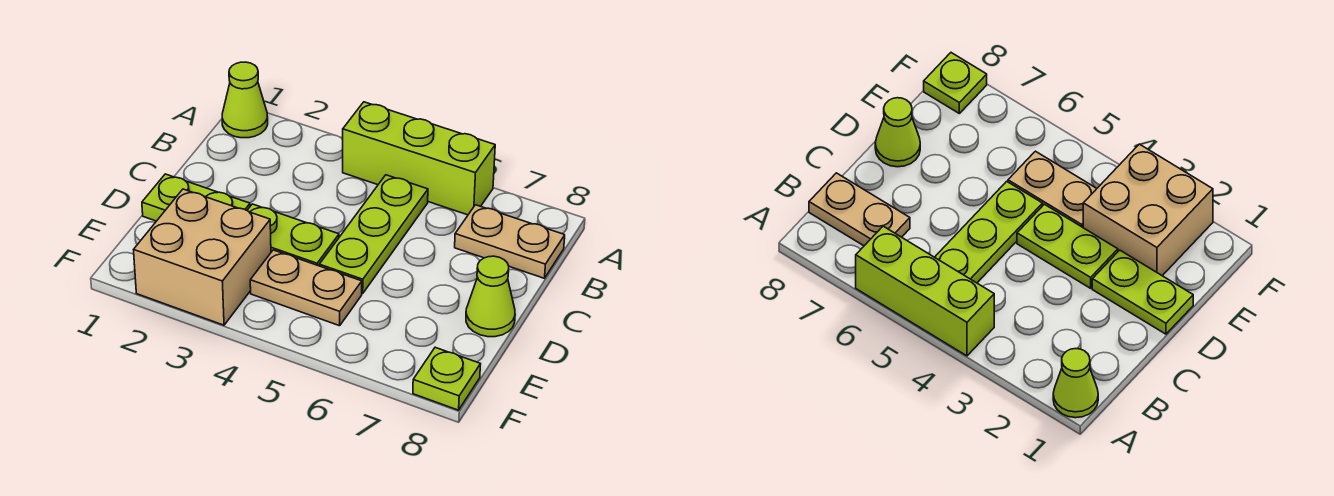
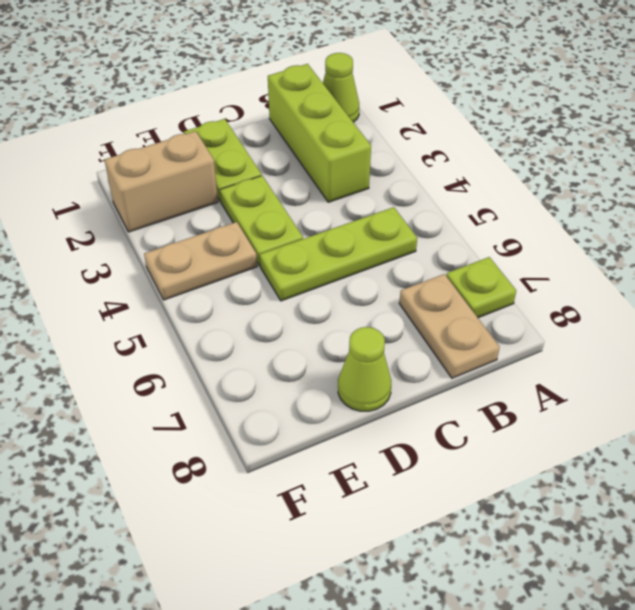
lime brick A4:A6 level 1 -> lime brick B1:B3 level 1
tan brick E2:F3 level 1 -> tan brick E2:F2 level 1
tan plate E4:E5 level 1 -> tan plate E4:F4 level 1
lime plate F8 level 1 -> lime plate A7 level 1

